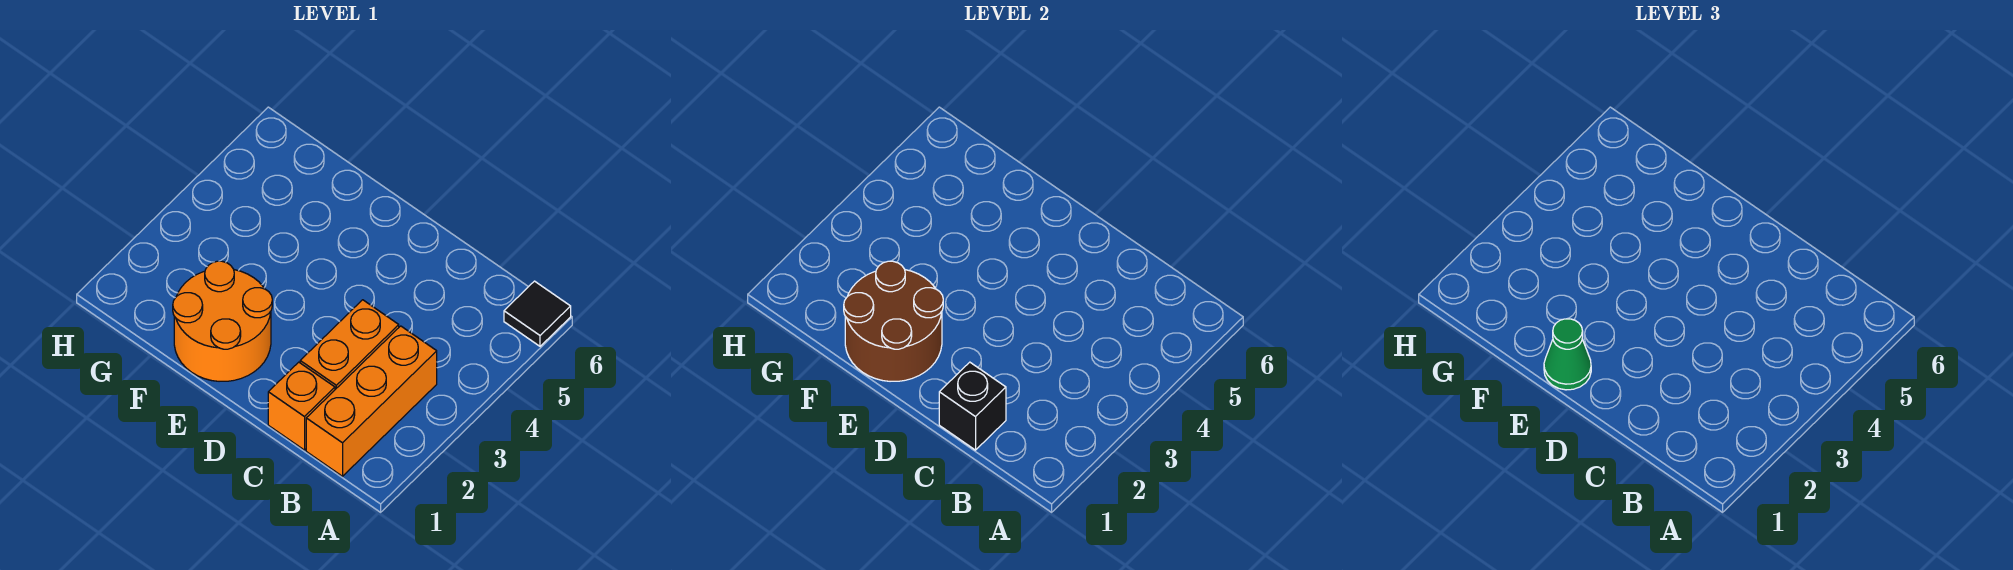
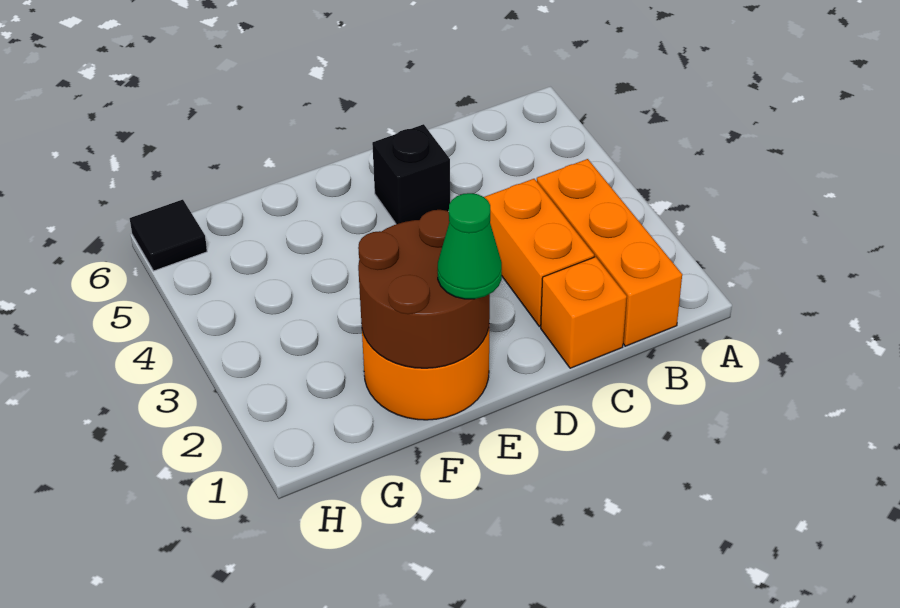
black tile A6 level 1 -> black tile H6 level 1
black brick C1 level 2 -> black brick D5 level 1

